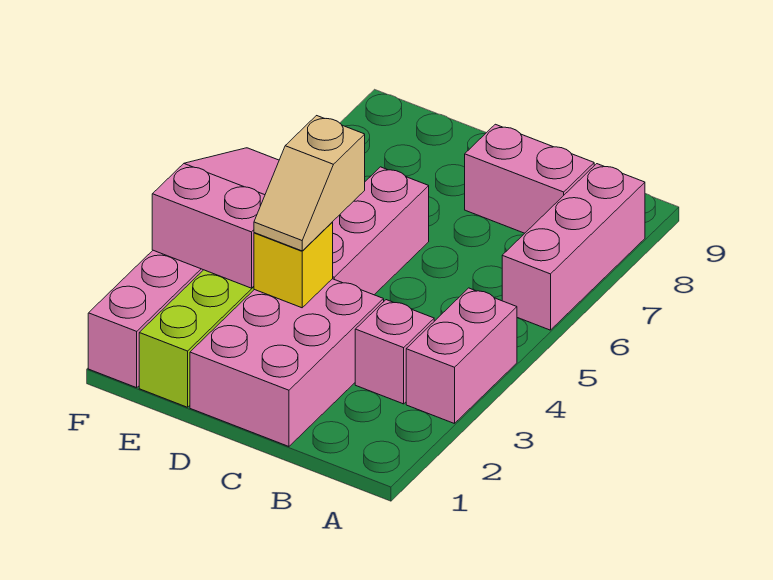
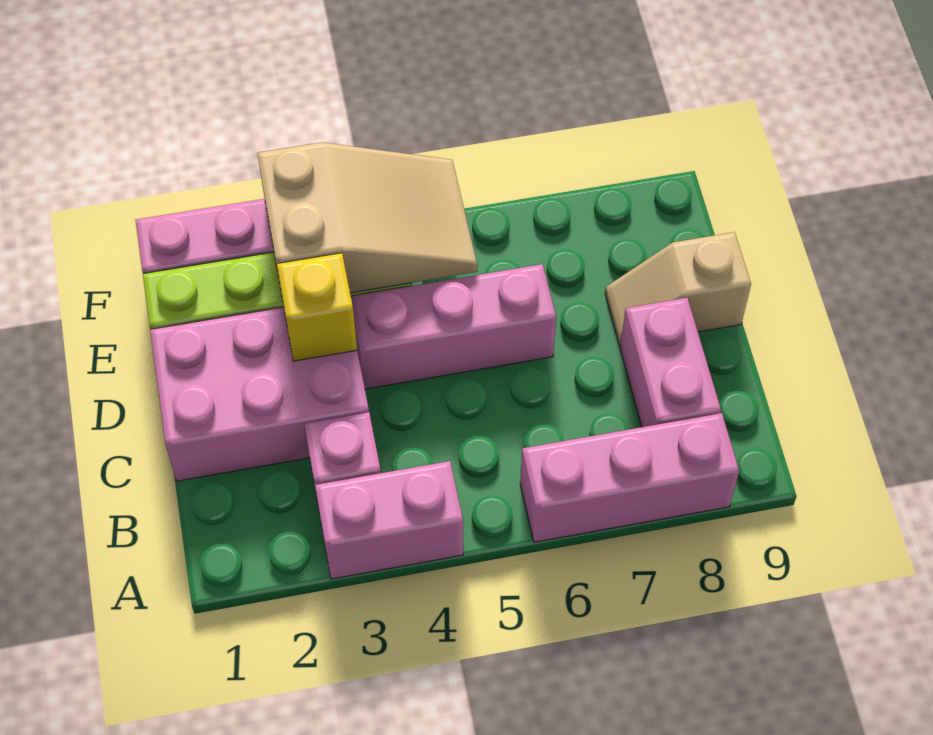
tan slope D3:D4 level 3 top 4 -> tan slope D8:D9 level 1 top 9
pink slope E3:F5 level 2 top 3 -> tan slope E3:F5 level 2 top 3

